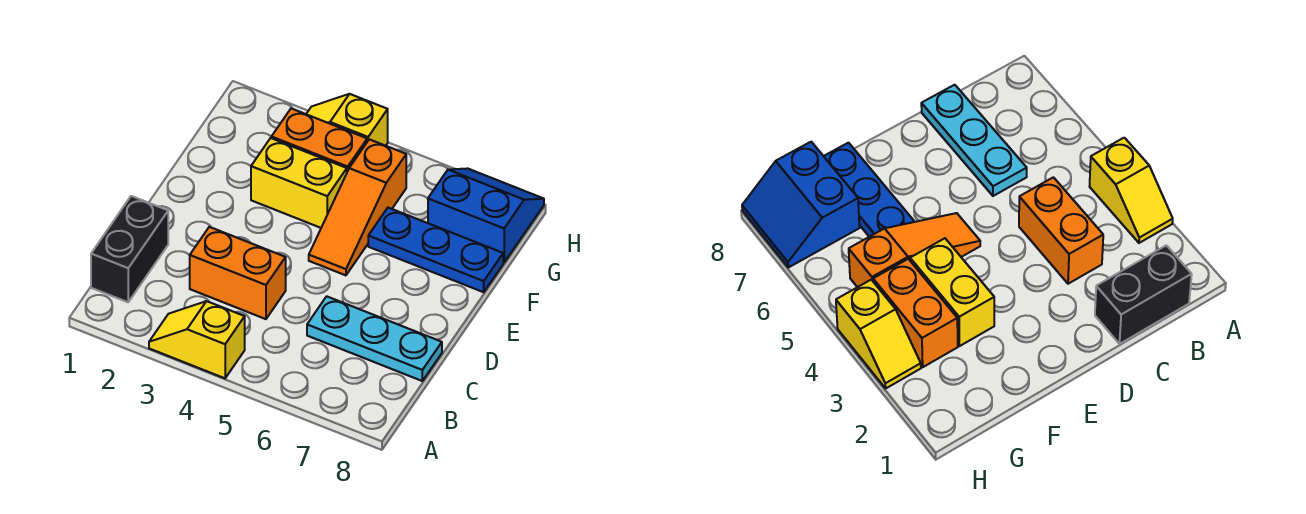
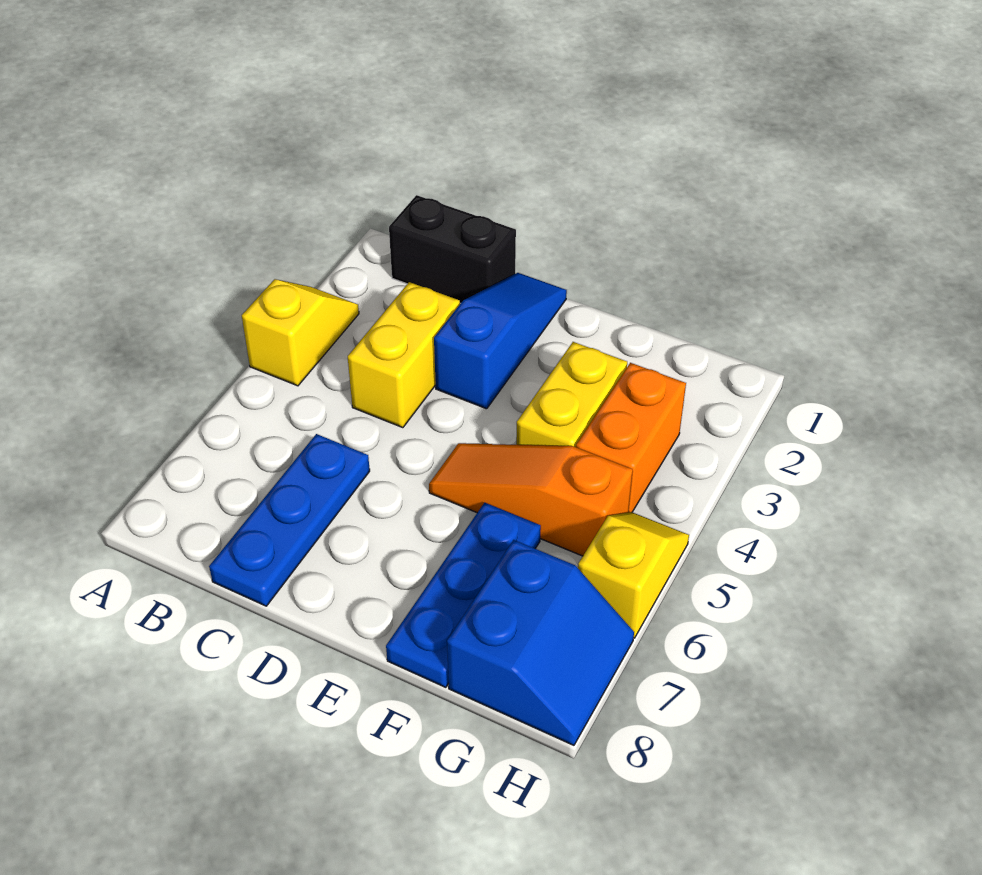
orange brick C3:C4 level 1 -> yellow brick C3:C4 level 1
cyan plate C6:C8 level 1 -> blue plate C6:C8 level 1
none -> blue slope D1:D3 level 1 top 3
yellow slope H3:H4 level 1 top 4 -> yellow slope H5:H6 level 1 top 6

